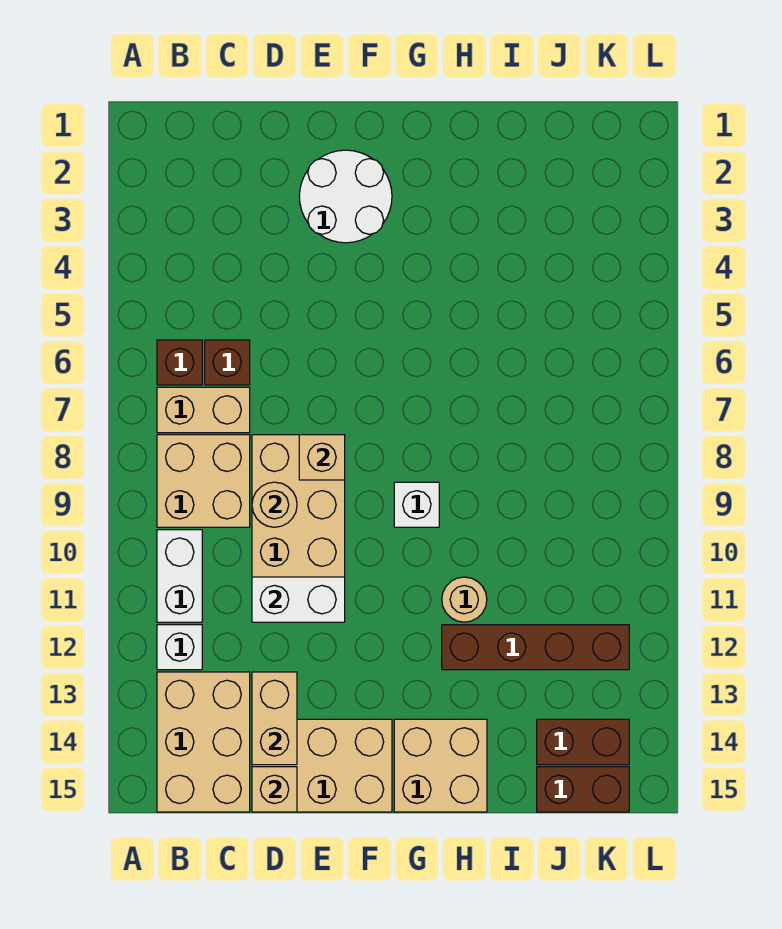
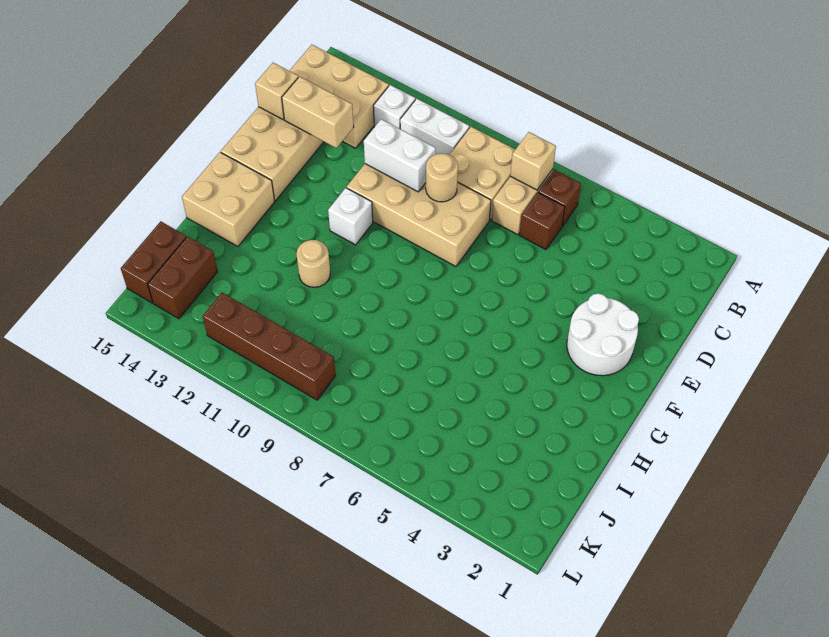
white brick D11:E11 level 2 -> white brick D10:D11 level 2
tan brick E8 level 2 -> tan brick B7 level 2
white brick G9 level 1 -> white brick F11 level 1
brown brick H12:K12 level 1 -> brown brick K9:K12 level 1

